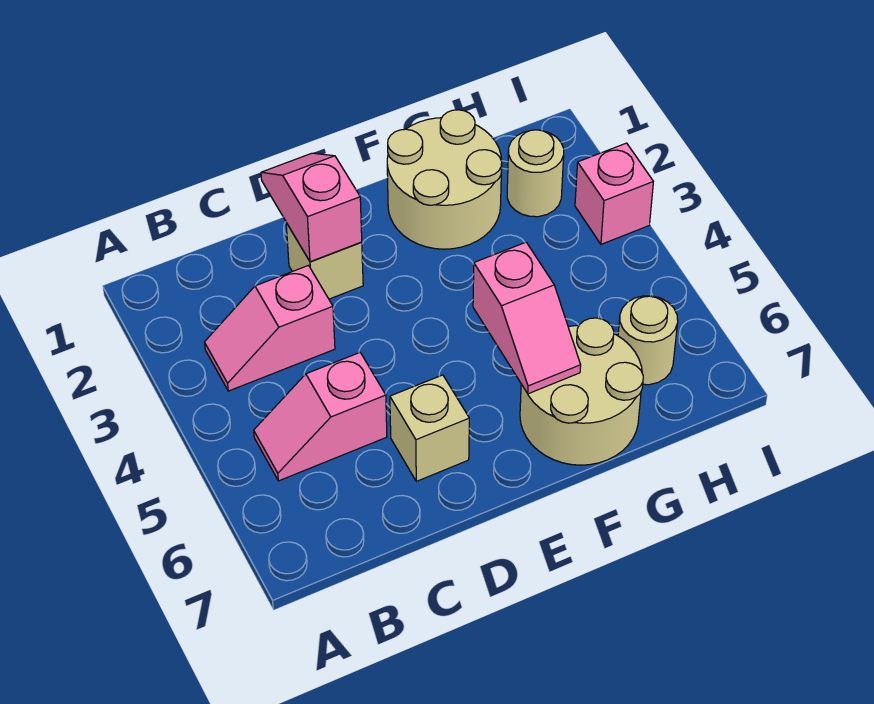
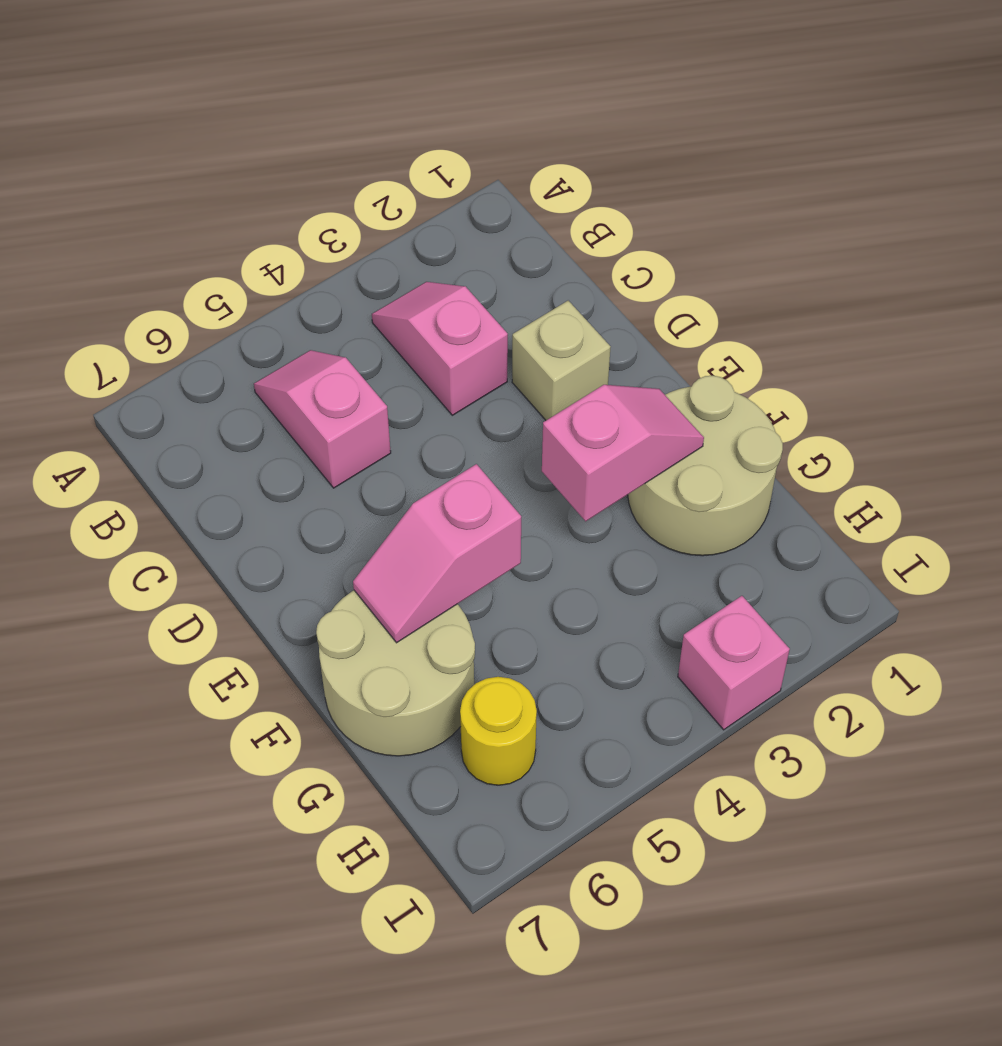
pink slope D1:D2 level 2 top 2 -> pink slope F2:F3 level 2 top 3
tan brick D6 level 1 -> none
tan round brick H2 level 1 -> none
tan round brick H6 level 1 -> yellow round brick H6 level 1

